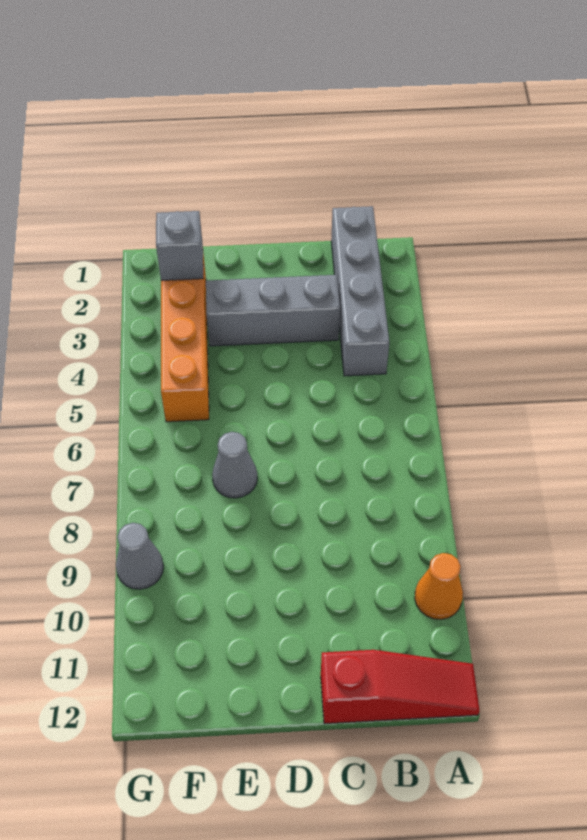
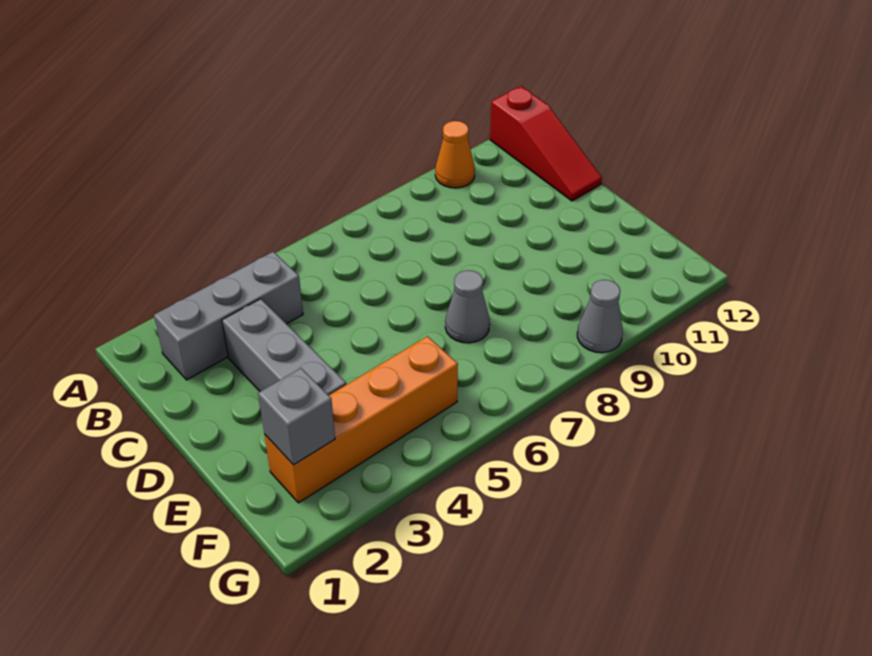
red slope A12:C12 level 1 top C -> red slope A12:C12 level 1 top A
grey brick B1:B4 level 1 -> grey brick B2:B4 level 1

